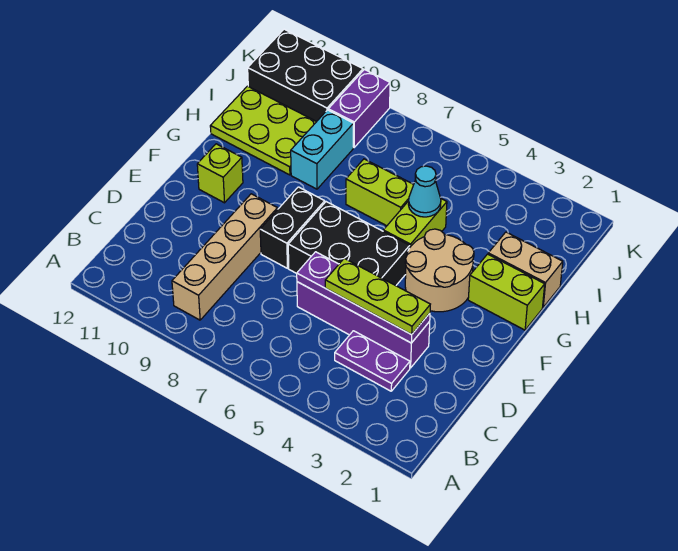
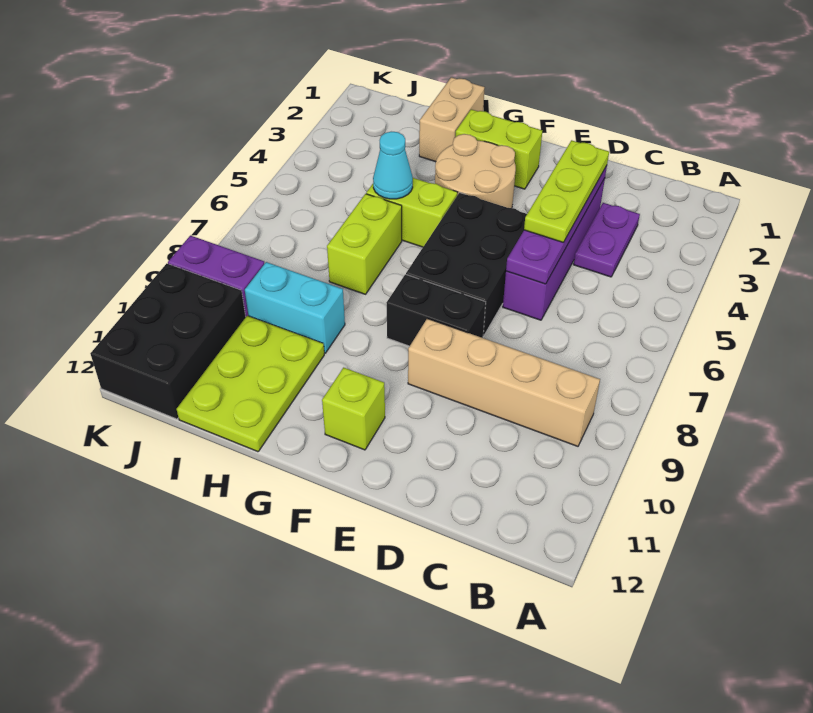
lime brick G1:G2 level 1 -> lime brick F2:G2 level 1

